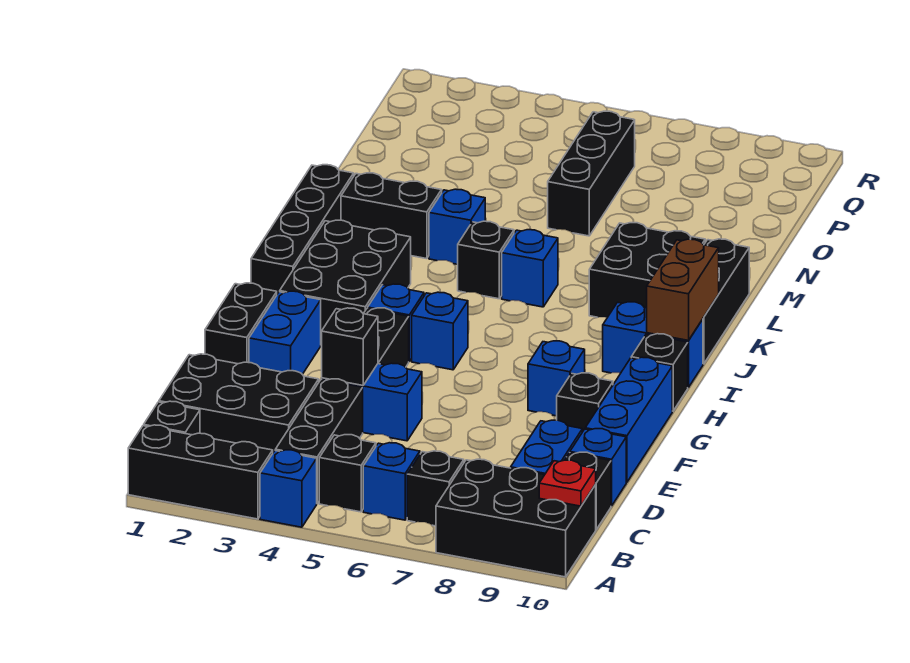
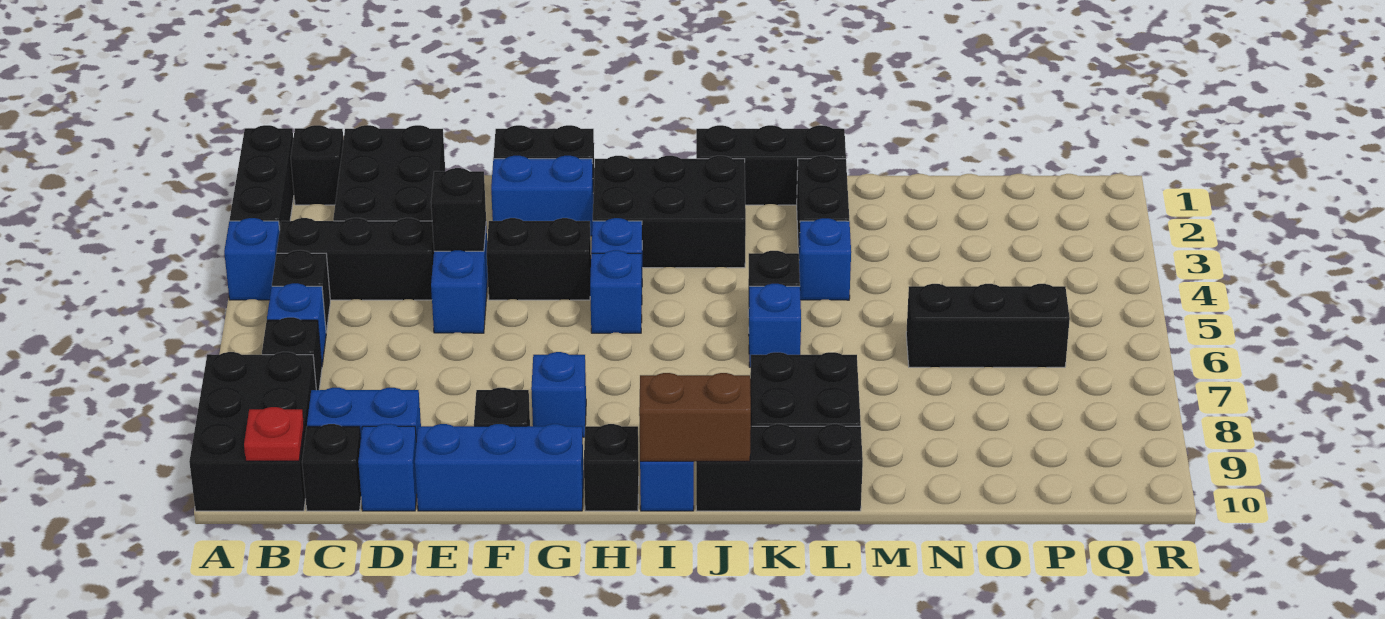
black brick I1:L1 level 1 -> black brick J1:L1 level 1

